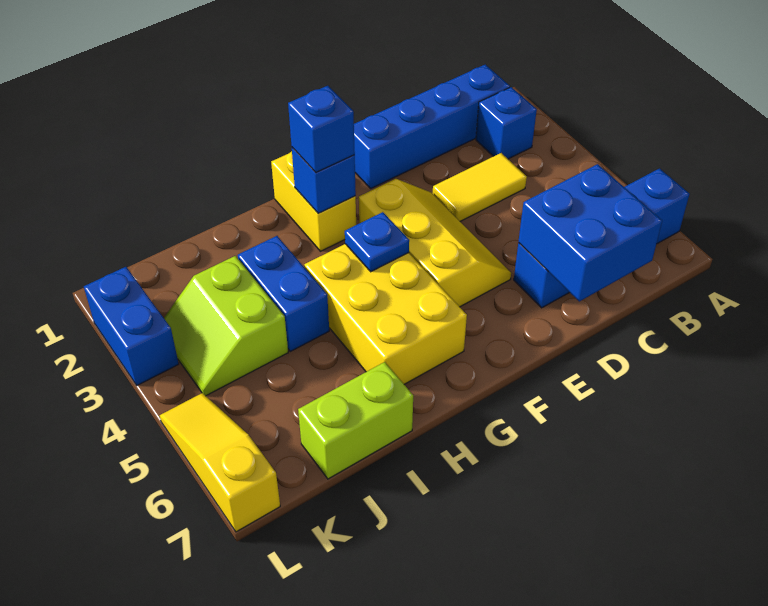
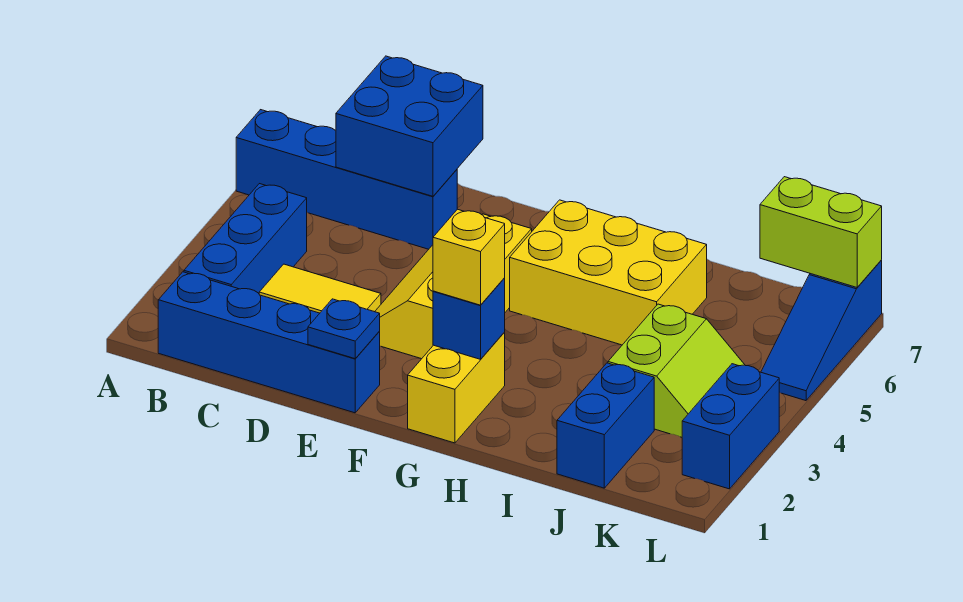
blue brick B2 level 1 -> blue brick B2:B4 level 1
blue brick G2 level 3 -> yellow brick G2 level 3
yellow brick G4:H6 level 1 -> yellow brick G5:I6 level 1
blue plate G4 level 2 -> blue plate E1 level 2
blue brick I3:I4 level 1 -> blue brick J1:J2 level 1
lime brick I7:J7 level 1 -> lime brick K7:L7 level 2
yellow slope L5:L7 level 1 top 7 -> blue slope L5:L7 level 1 top 7

